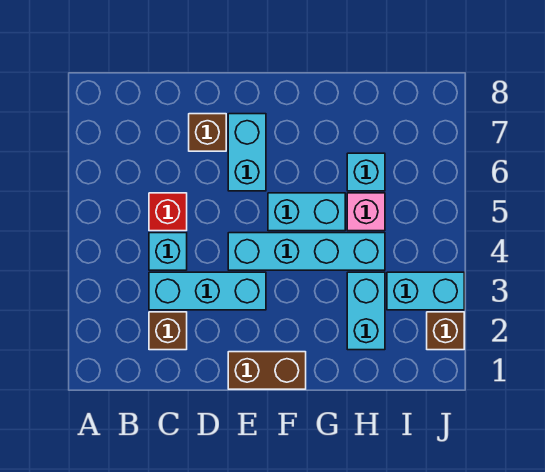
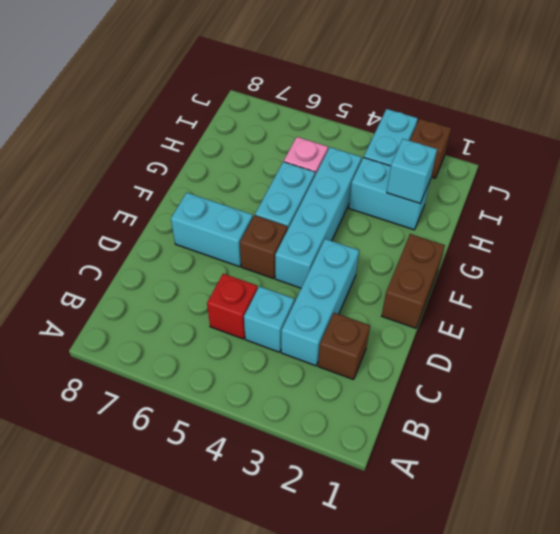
brown brick D7 level 1 -> brown brick E5 level 1
cyan brick H6 level 1 -> cyan brick H2 level 2

